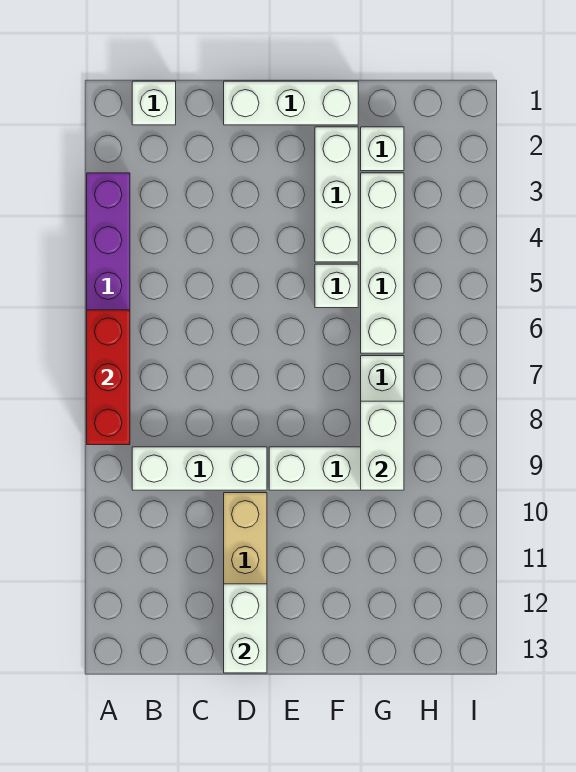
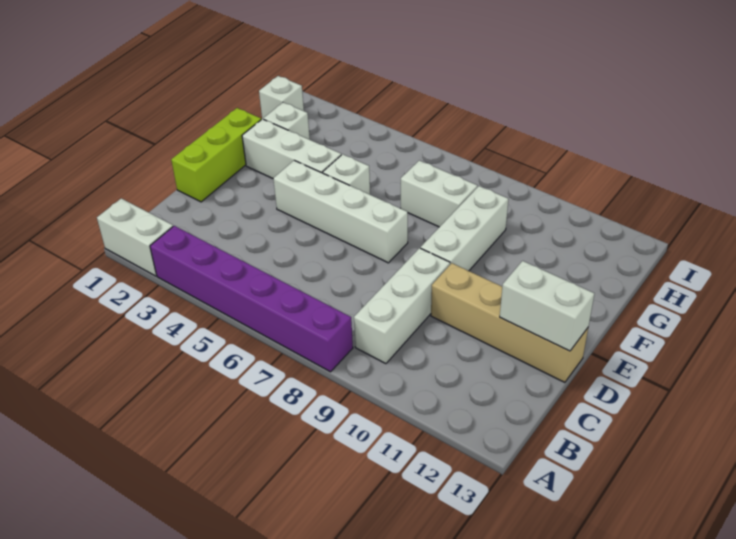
red brick A6:A8 level 2 -> none
white brick B1 level 1 -> white brick H1 level 1
white brick D1:F1 level 1 -> lime brick D1:F1 level 1
white brick G3:G6 level 1 -> white brick E4:E7 level 1
white brick G8:G9 level 2 -> white brick A1:A2 level 1

